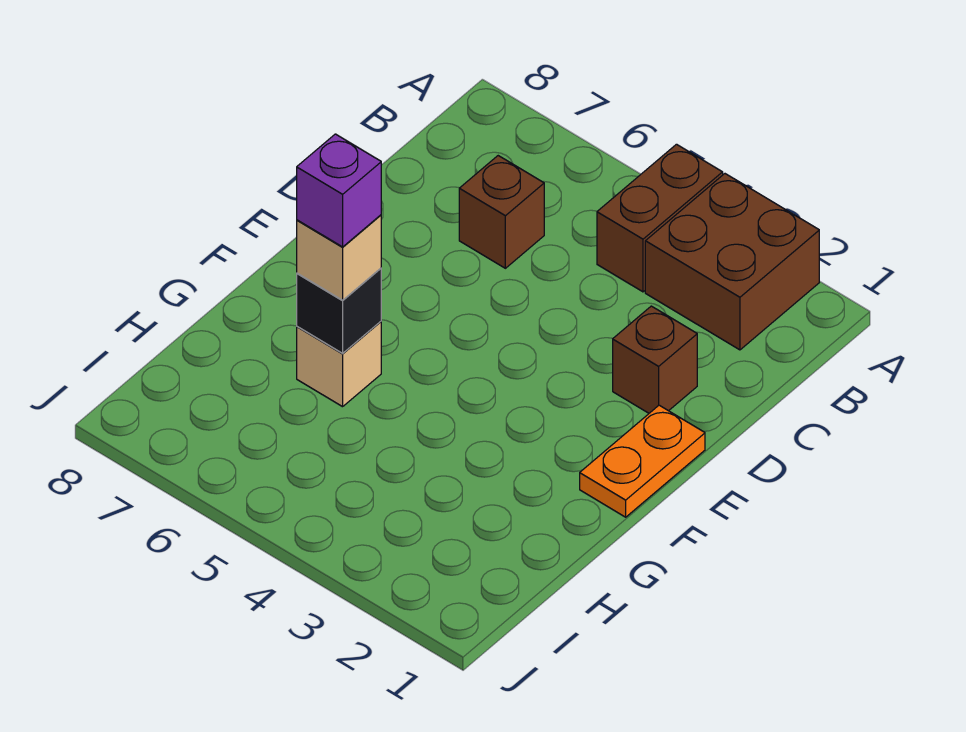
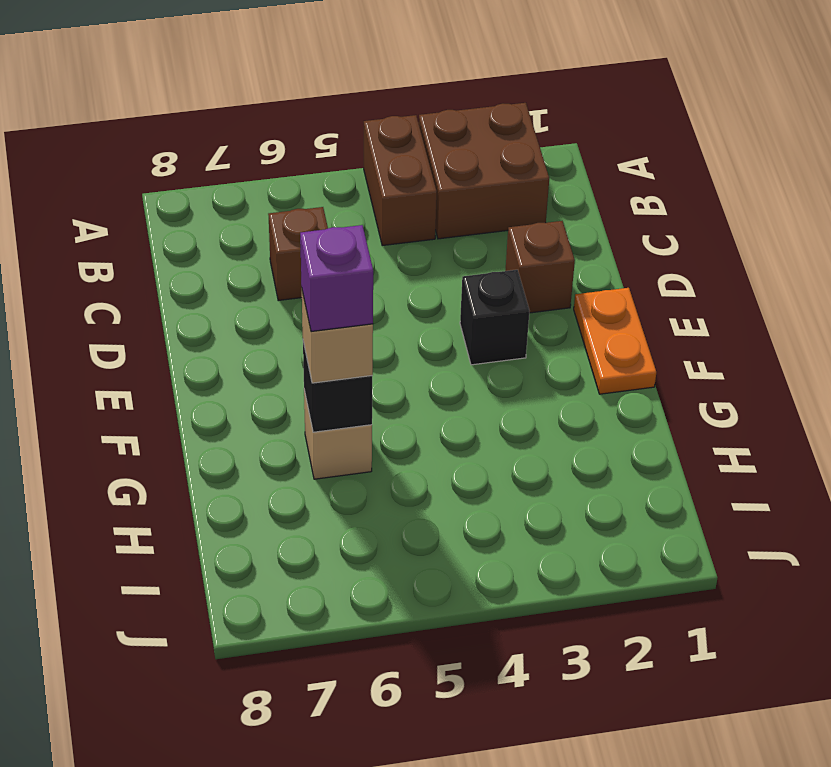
none -> black brick E3 level 1

